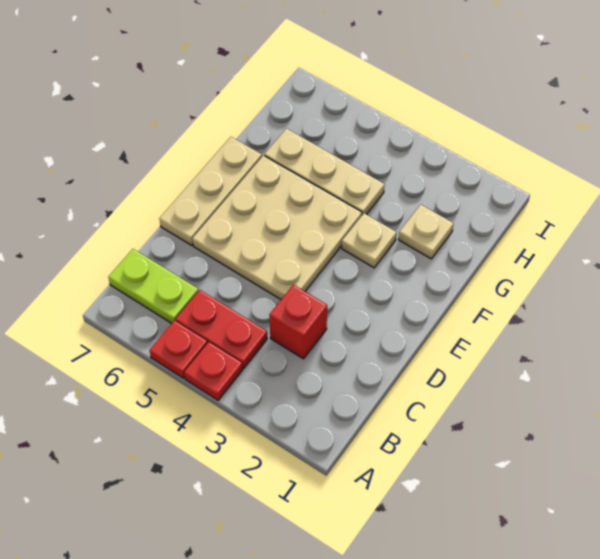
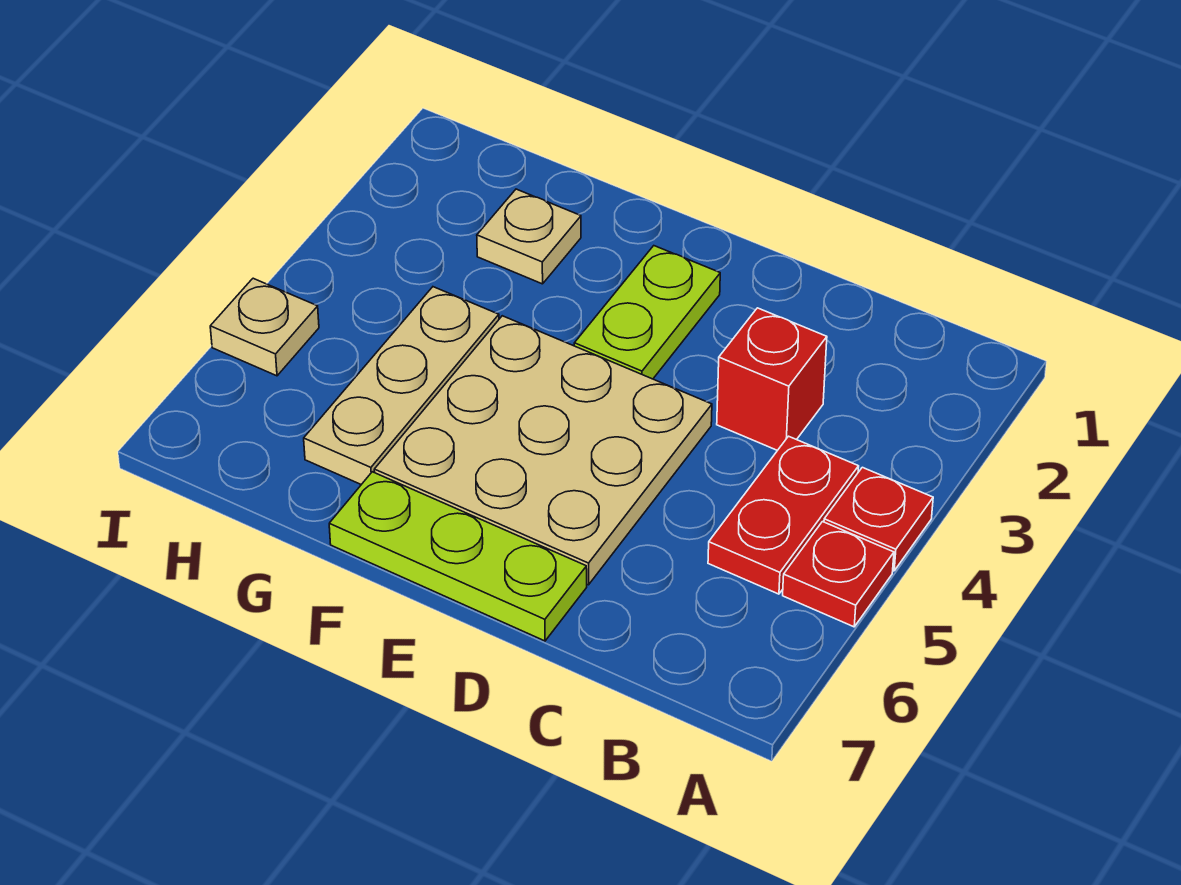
lime plate B6:B7 level 1 -> lime plate E2:E3 level 1
tan plate D7:F7 level 1 -> lime plate D7:F7 level 1
tan plate F3 level 1 -> tan plate I5 level 1

